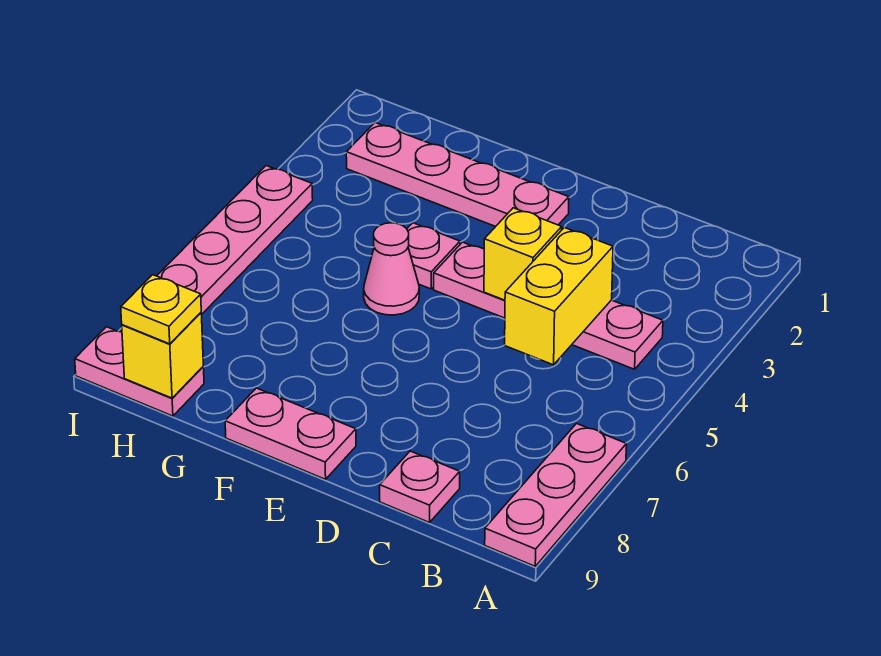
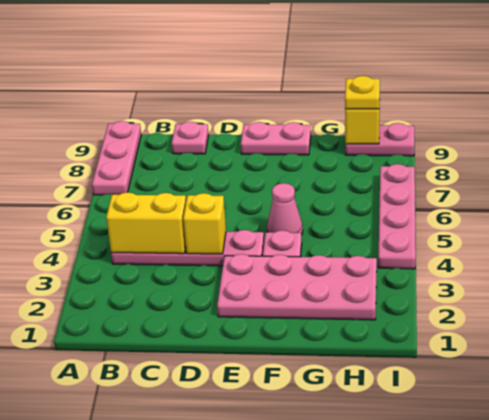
yellow brick C4:C5 level 2 -> yellow brick B4:C4 level 2
pink plate E2:H2 level 1 -> pink plate E2:H3 level 1

